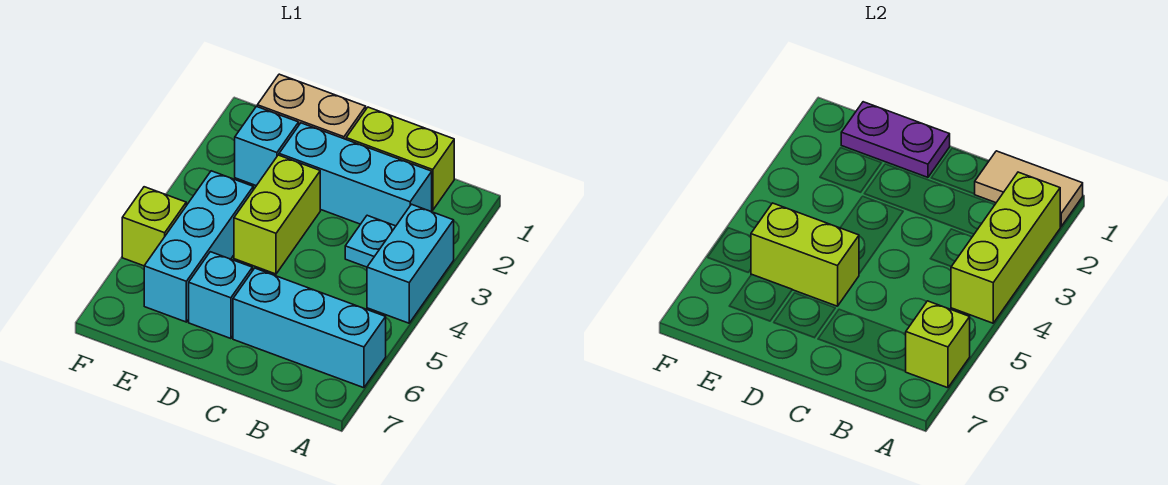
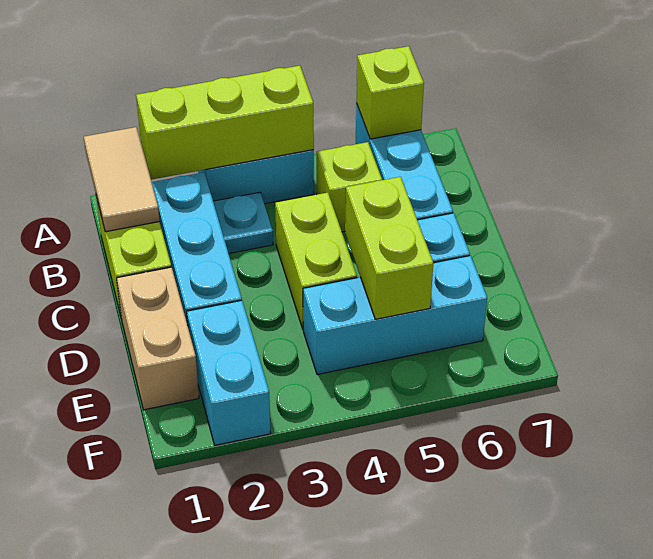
purple plate D1:E1 level 2 -> none
lime brick D3:D4 level 1 -> lime brick C4:D4 level 1
cyan brick E2 level 1 -> cyan brick E2:F2 level 1
lime brick F5 level 1 -> lime brick B5 level 1

